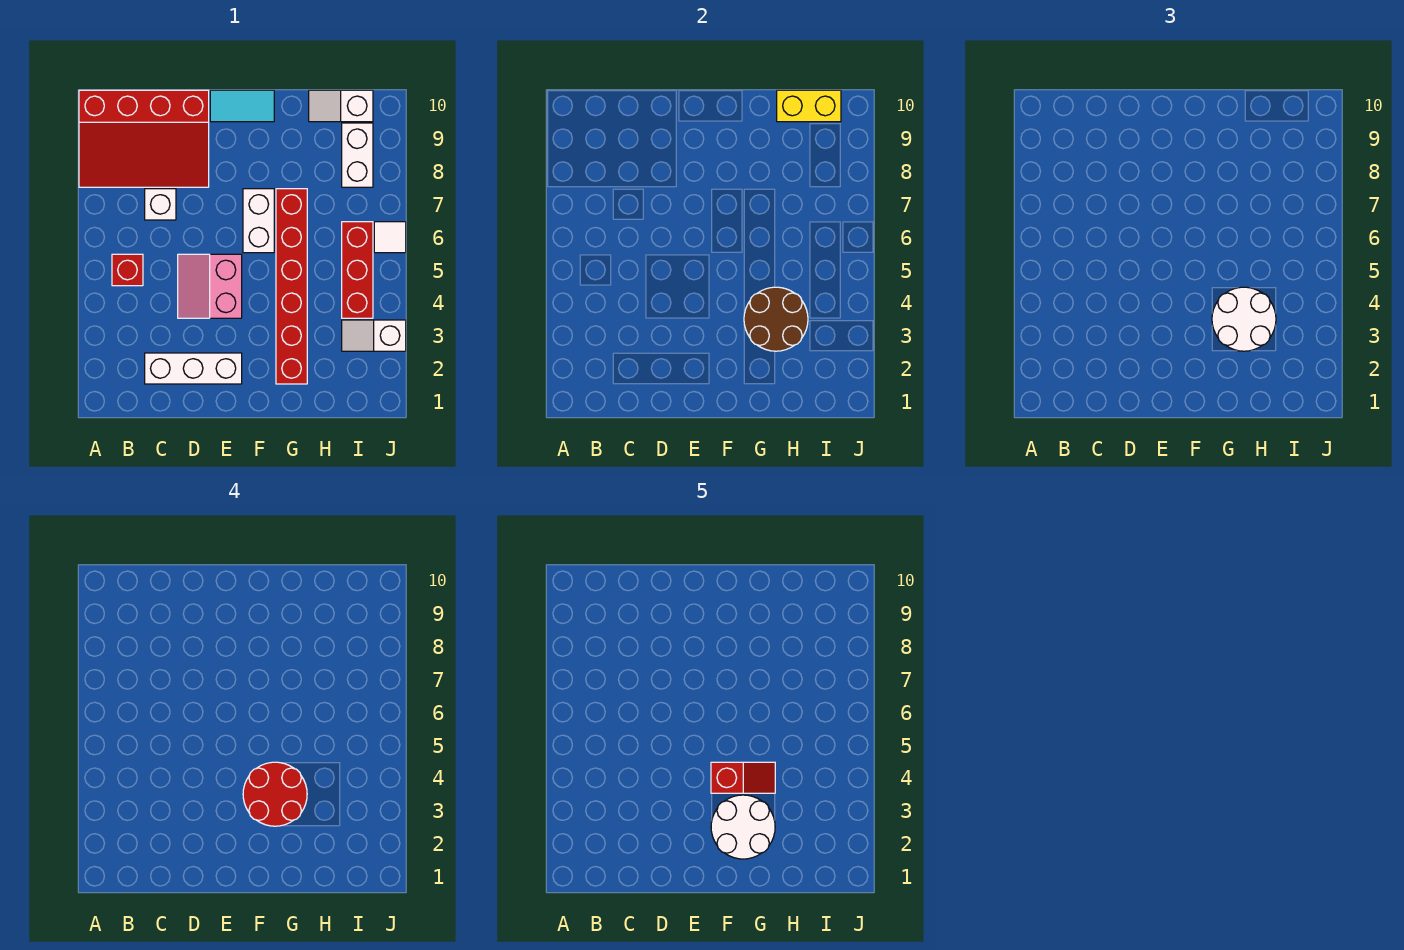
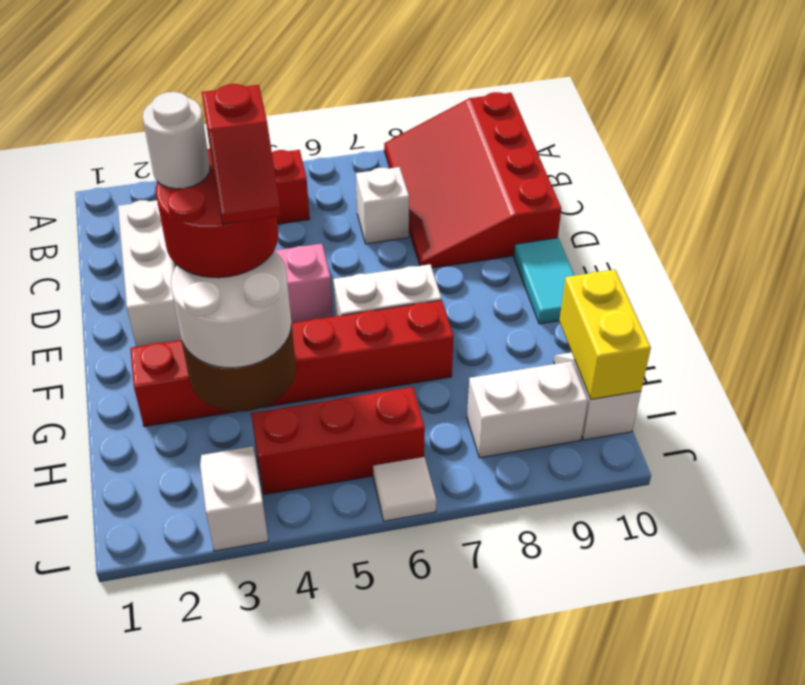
white round brick F2:G3 level 5 -> white round brick F3 level 5

